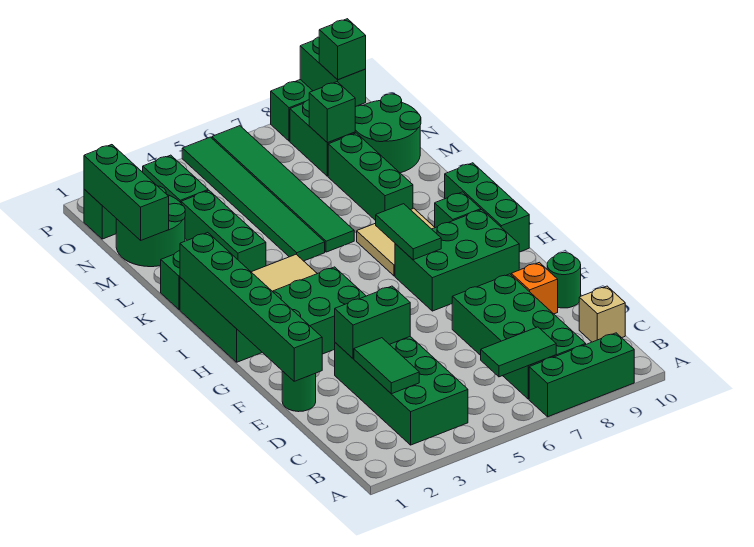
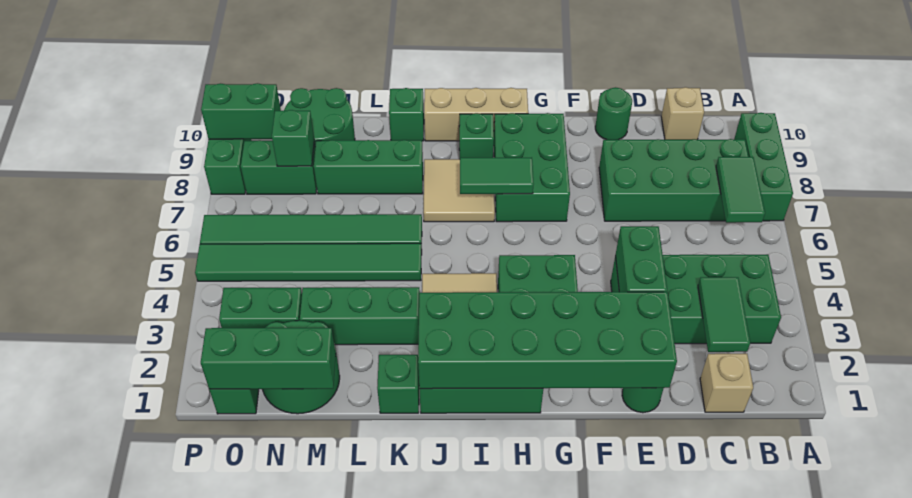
none -> tan brick C1 level 1
green tile C3:D3 level 2 -> green tile C2:C3 level 2
green brick E1:J1 level 2 -> green brick E1:J2 level 2
orange brick E9 level 1 -> none
green brick H10:J10 level 1 -> tan brick H10:J10 level 1
green brick O9 level 3 -> green brick K10 level 1

